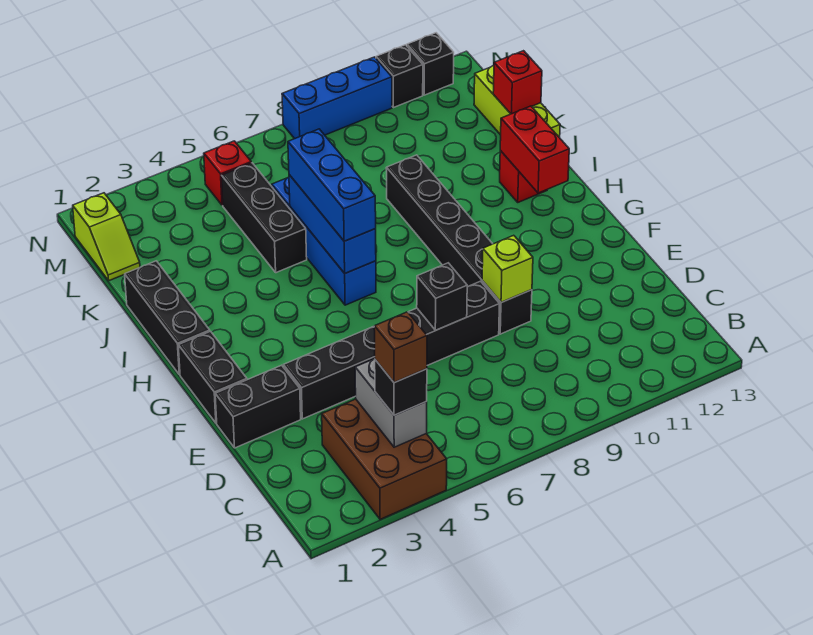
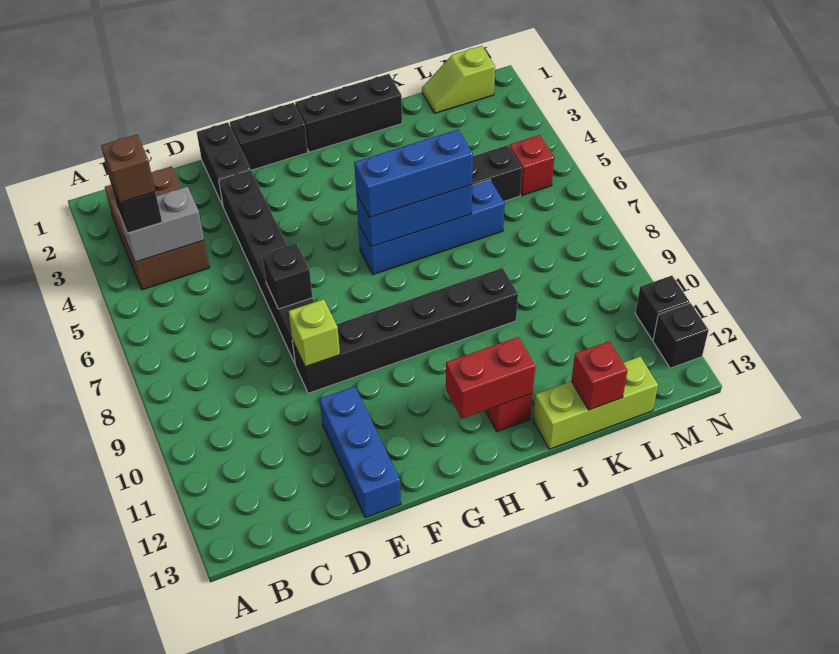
brown brick A3:C4 level 1 -> brown brick B2:C4 level 1
blue brick N8:N10 level 1 -> blue brick E11:E13 level 1

